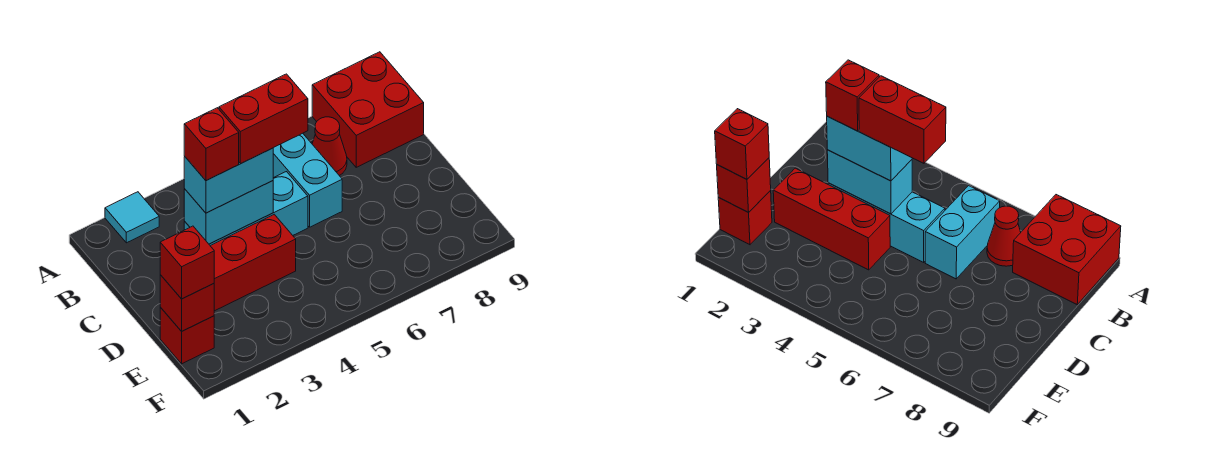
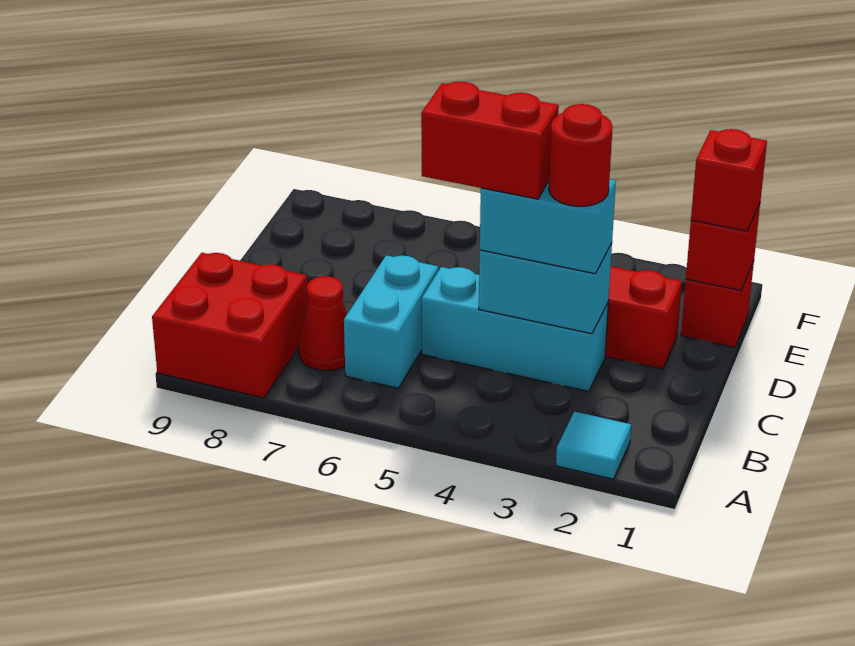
red brick C3 level 4 -> red round brick C3 level 4

